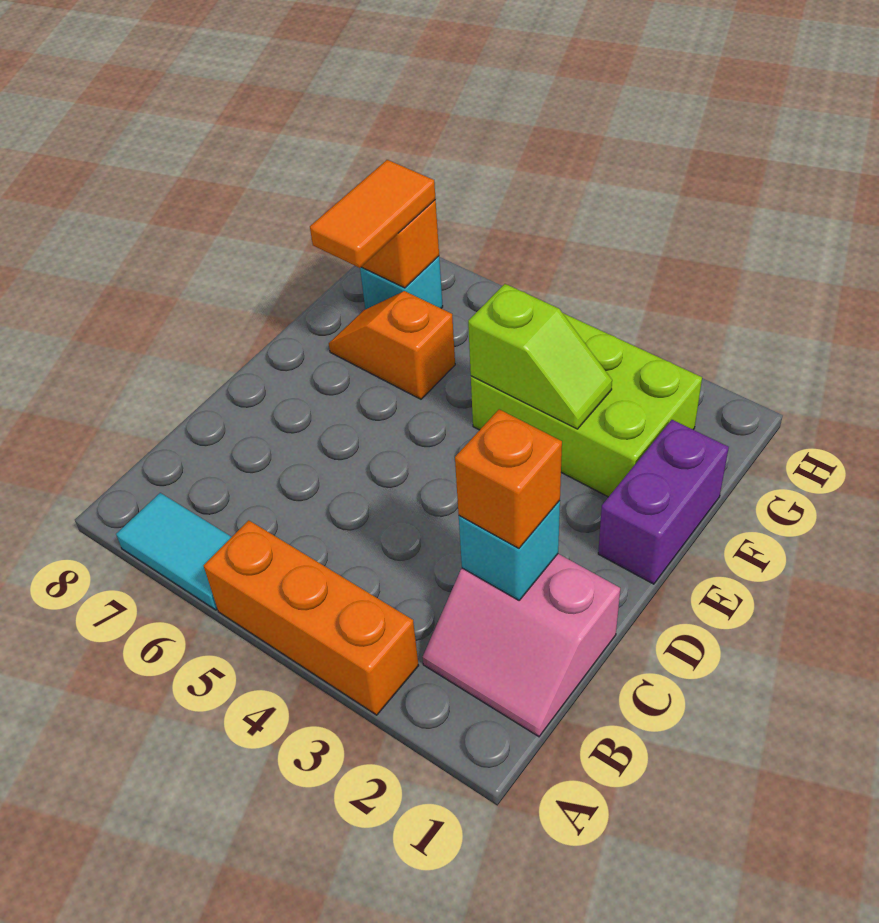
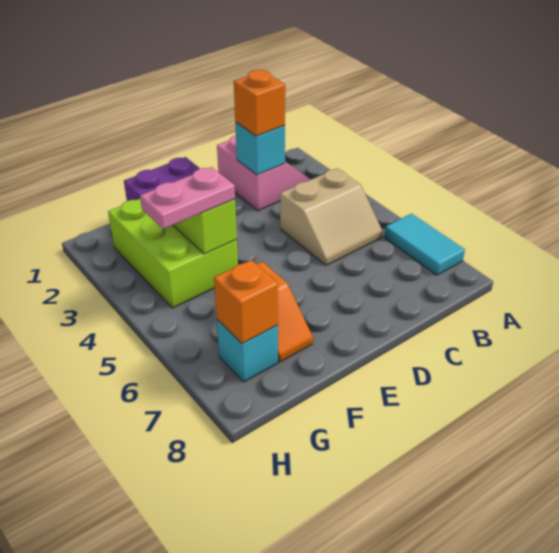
orange brick A3:A5 level 1 -> none
none -> tan slope B4:C5 level 1 top 4
none -> pink plate F4:G4 level 3
orange tile F7:G7 level 3 -> none

